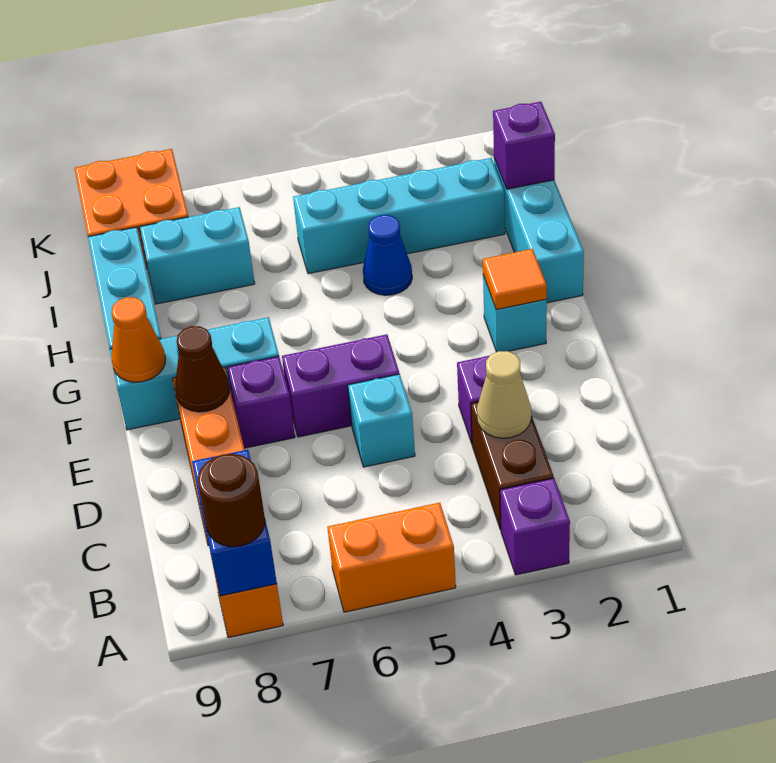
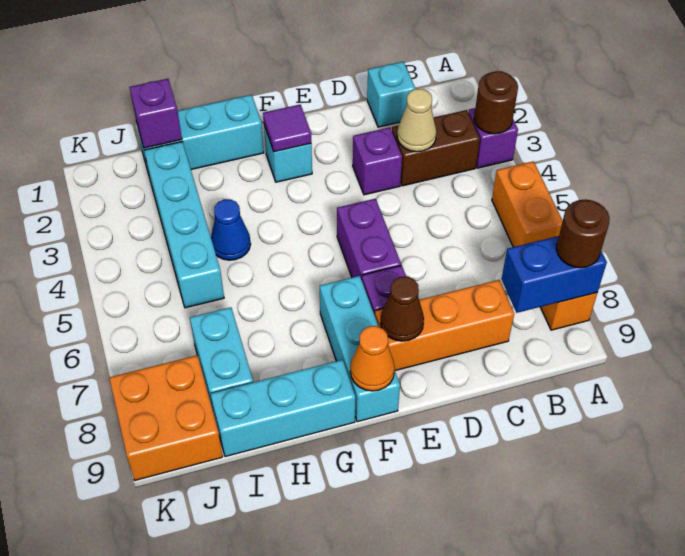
none -> brown round brick A3 level 2
cyan brick D5 level 1 -> cyan brick C1 level 1
orange tile F2 level 2 -> purple tile F2 level 2

